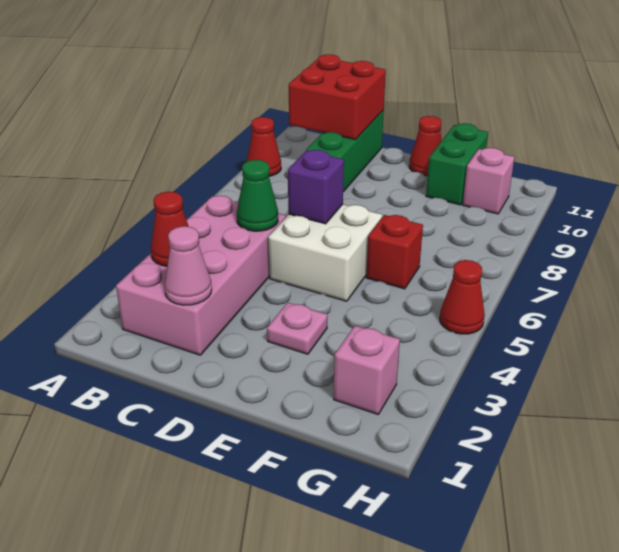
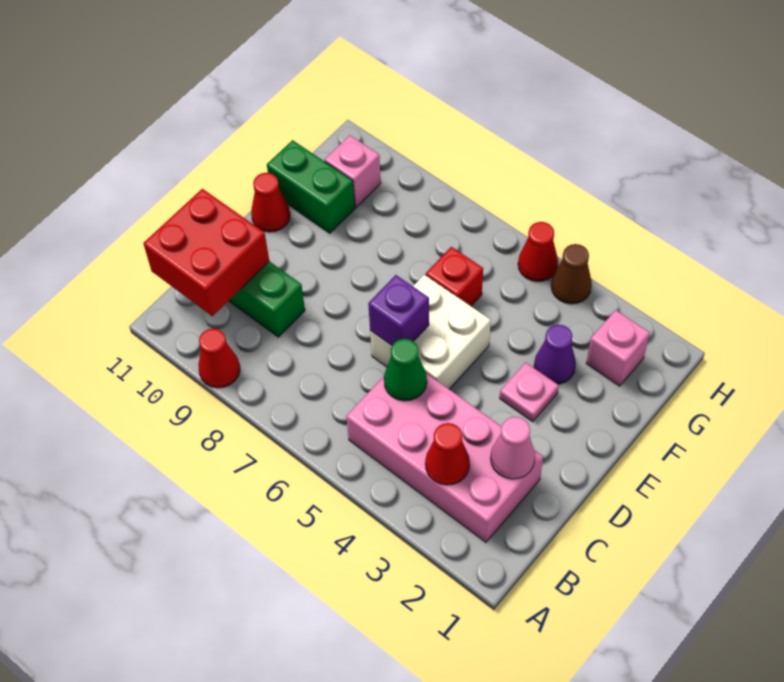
none -> purple cone F3 level 1
none -> brown cone H4 level 1

